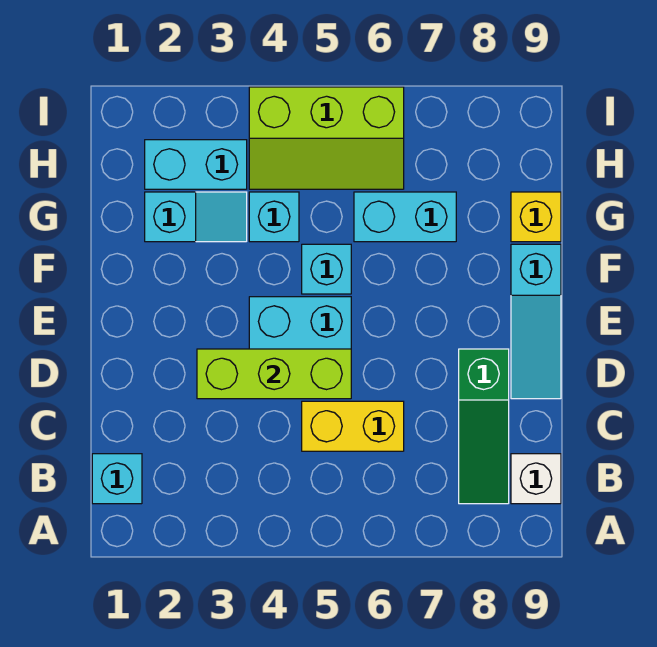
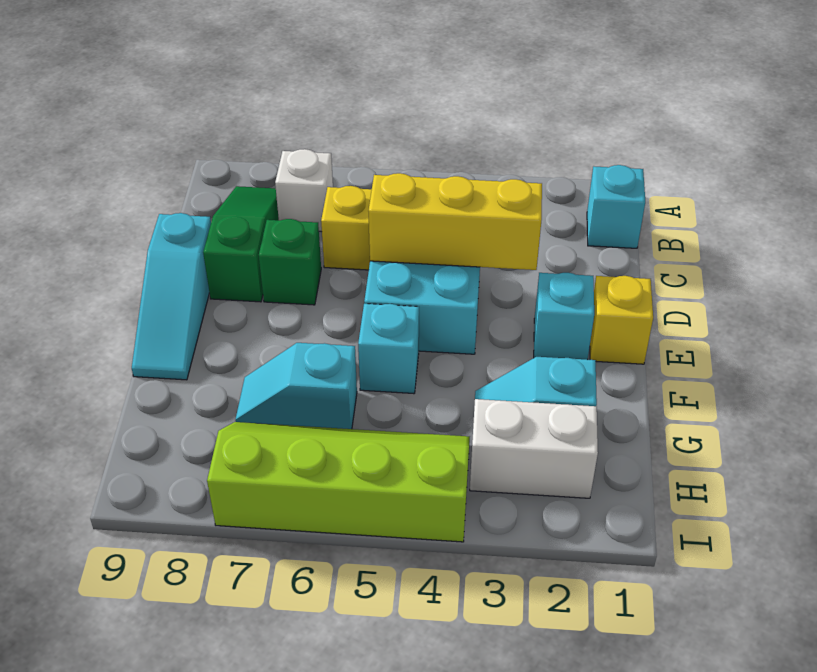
white brick B9 level 1 -> white brick B7 level 1
lime brick D3:D5 level 2 -> yellow brick D3:D5 level 2
none -> green brick D7 level 1
cyan slope D9:F9 level 1 top F -> cyan slope D9:F9 level 1 top D
cyan brick G4 level 1 -> cyan brick E2 level 1
cyan brick G6:G7 level 1 -> cyan slope G6:G7 level 1 top 6
yellow brick G9 level 1 -> yellow brick E1 level 1
cyan brick H2:H3 level 1 -> white brick H2:H3 level 1
lime slope H4:I6 level 1 top I -> lime slope H4:I7 level 1 top I

